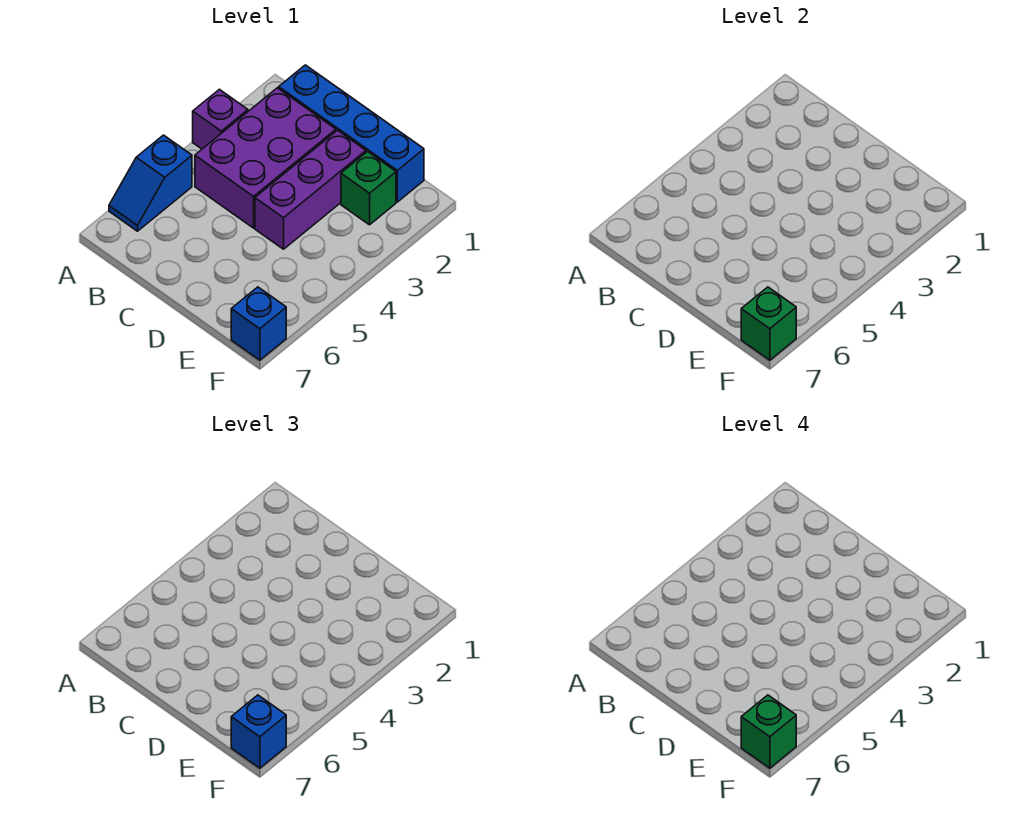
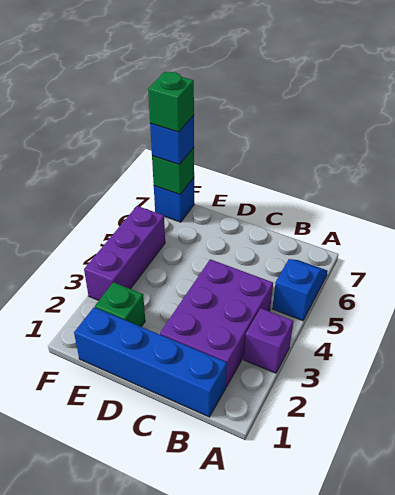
purple brick D2:D4 level 1 -> purple brick F3:F5 level 1

